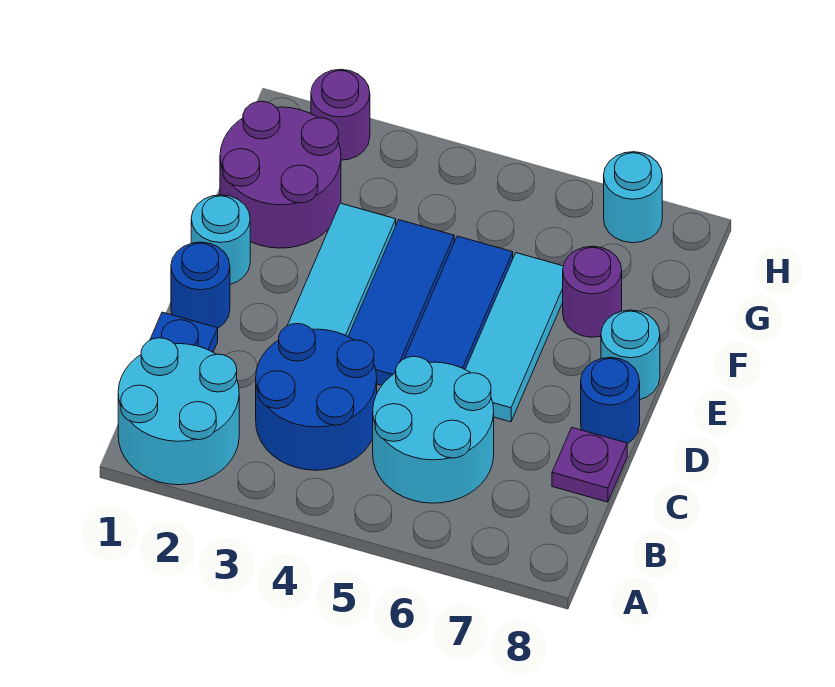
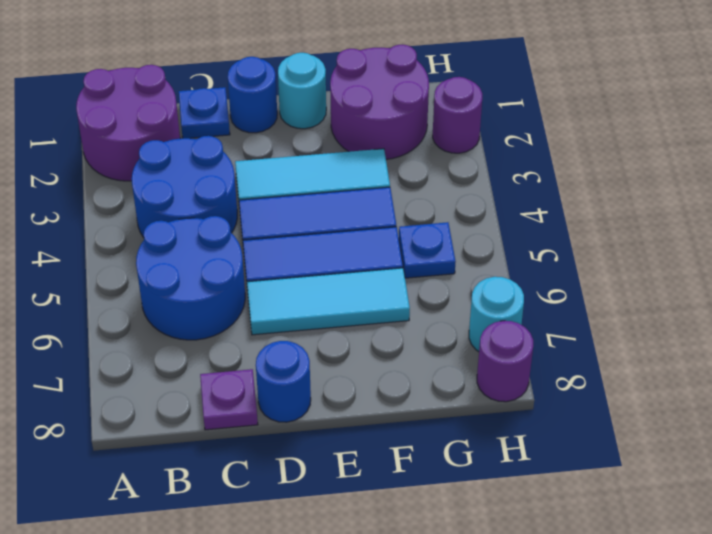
cyan round brick A1:B2 level 1 -> purple round brick A1:B2 level 1
cyan round brick B5:C6 level 1 -> blue round brick B5:C6 level 1
cyan round brick E8 level 1 -> none
purple round brick F7 level 1 -> purple round brick H8 level 1
none -> blue plate G5 level 1

